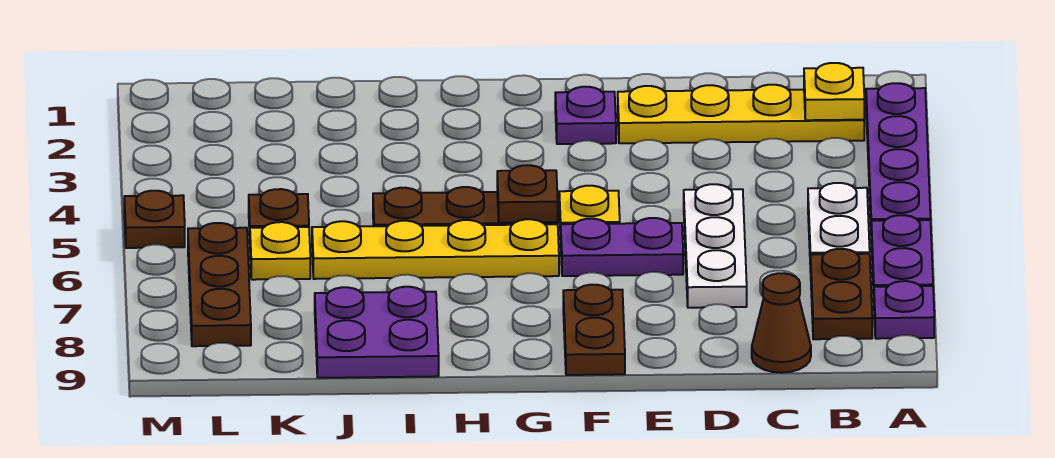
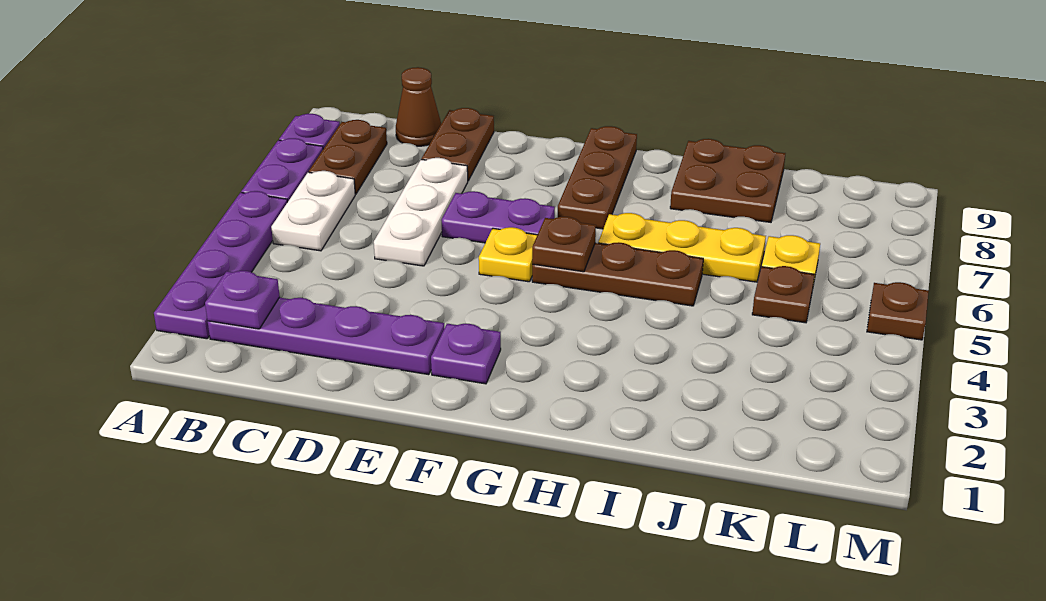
yellow plate B2:E2 level 1 -> purple plate B2:E2 level 1
yellow plate B2 level 2 -> purple plate B2 level 2
brown plate F8:F9 level 1 -> brown plate D8:D9 level 1
yellow plate G6:J6 level 1 -> yellow plate H6:J6 level 1
purple plate I8:J9 level 1 -> brown plate I8:J9 level 1
brown plate L6:L8 level 1 -> brown plate G7:G9 level 1

